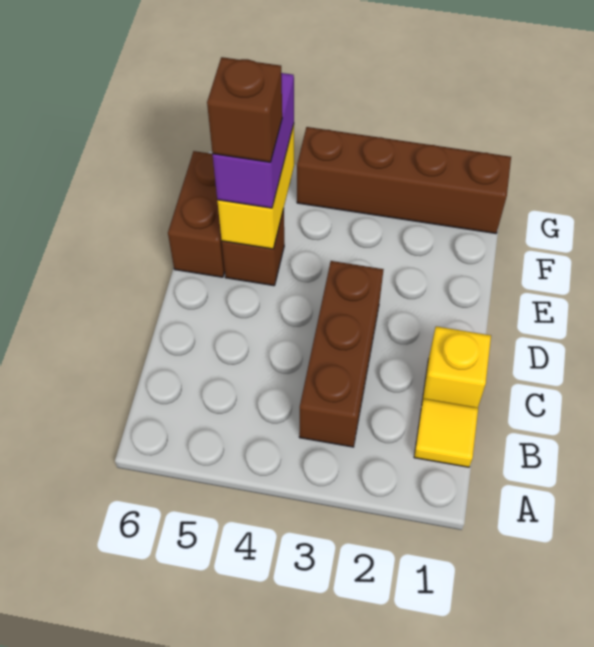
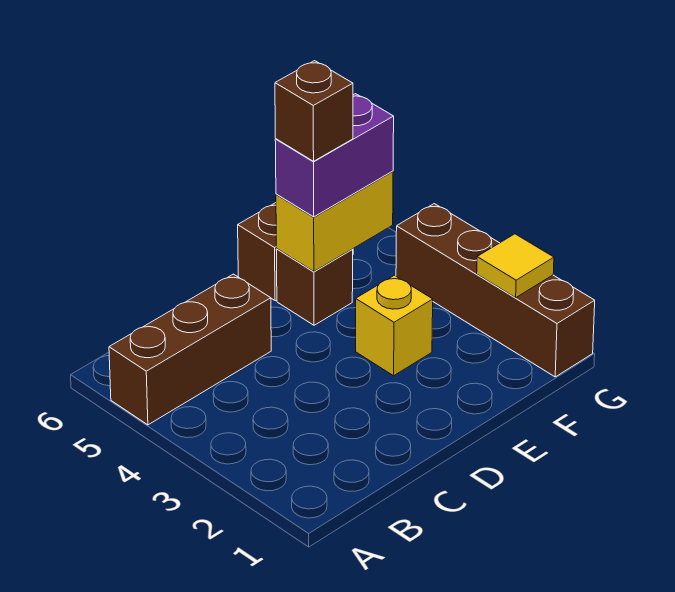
yellow tile B1 level 1 -> yellow tile G2 level 2
brown brick B3:D3 level 1 -> brown brick A5:C5 level 1
yellow brick C1 level 1 -> yellow brick E3 level 1

